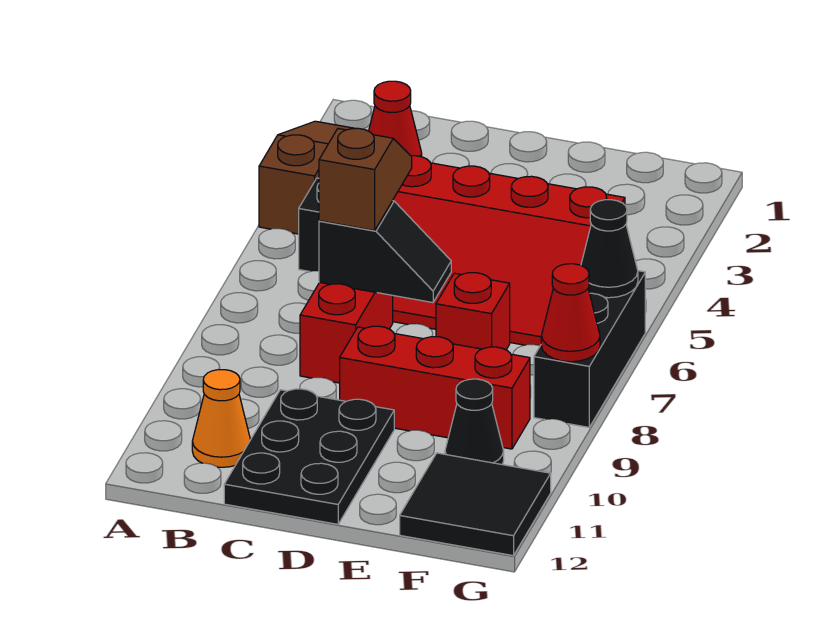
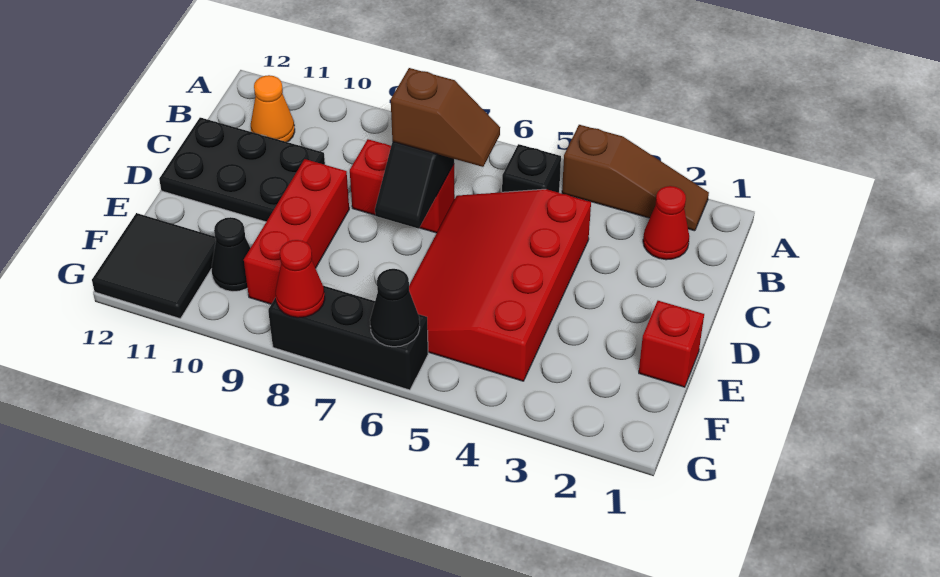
red brick E7 level 1 -> red brick E1 level 1

